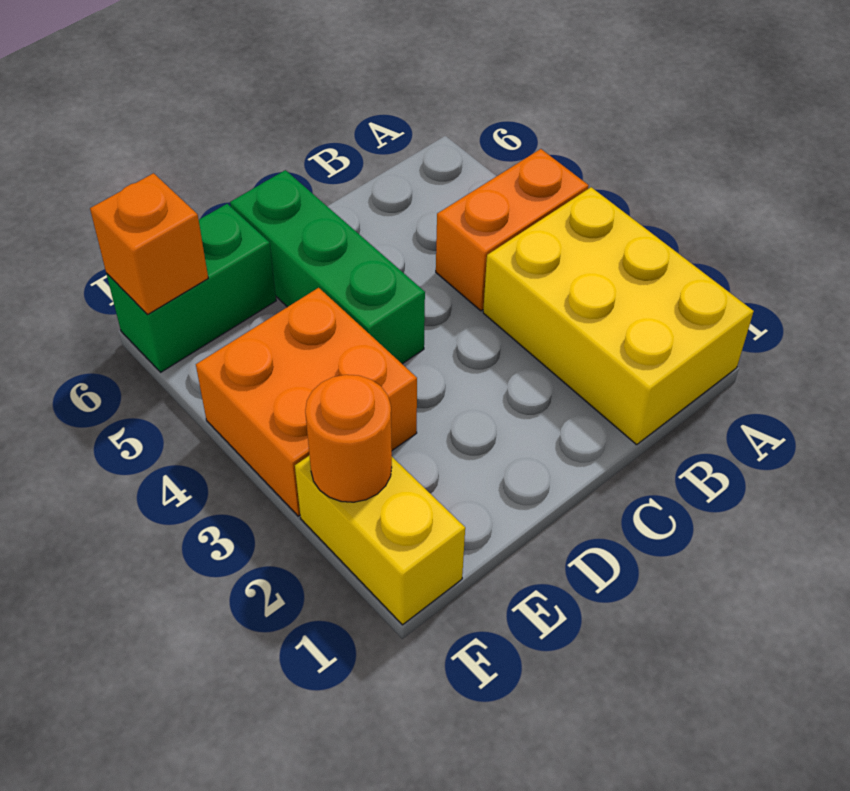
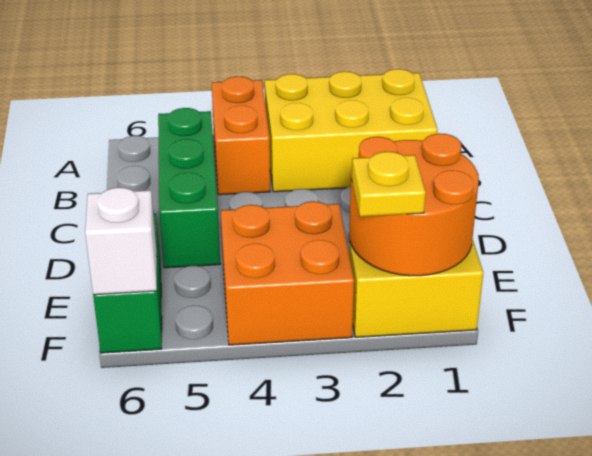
green brick D4:D6 level 1 -> green brick B5:D5 level 1
orange round brick F2 level 2 -> orange round brick E1:F2 level 2
none -> yellow plate F2 level 3
orange brick F6 level 2 -> white brick F6 level 2

